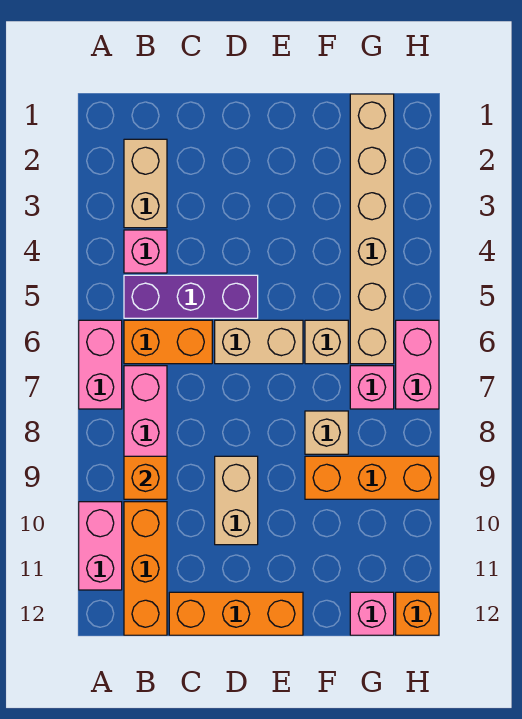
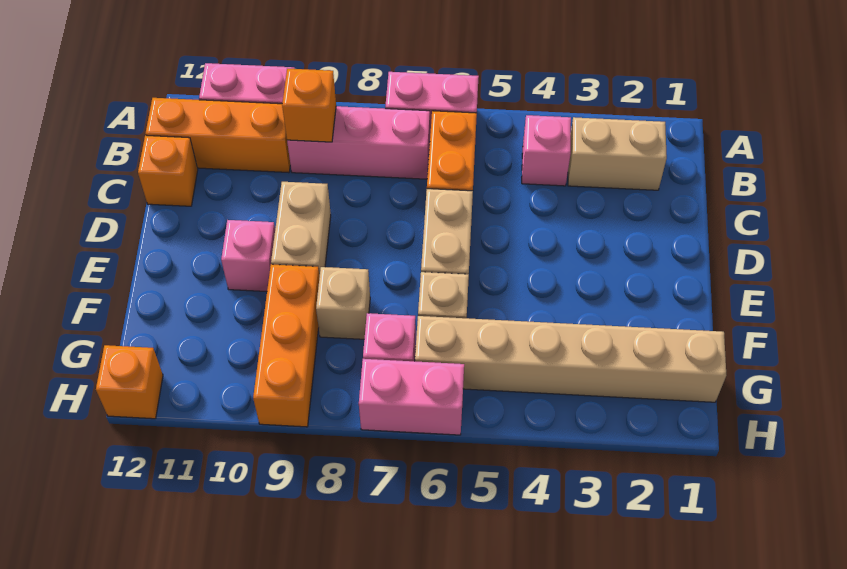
purple brick B5:D5 level 1 -> none
orange brick C12:E12 level 1 -> orange brick C12 level 1
tan brick D9:D10 level 1 -> tan brick D9:E9 level 1
pink brick G12 level 1 -> pink brick E10 level 1

